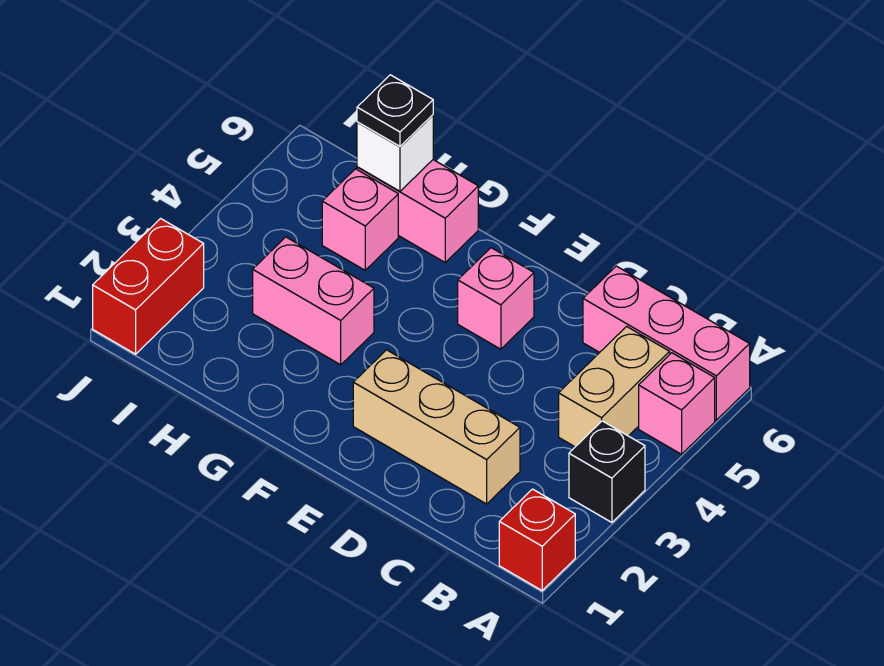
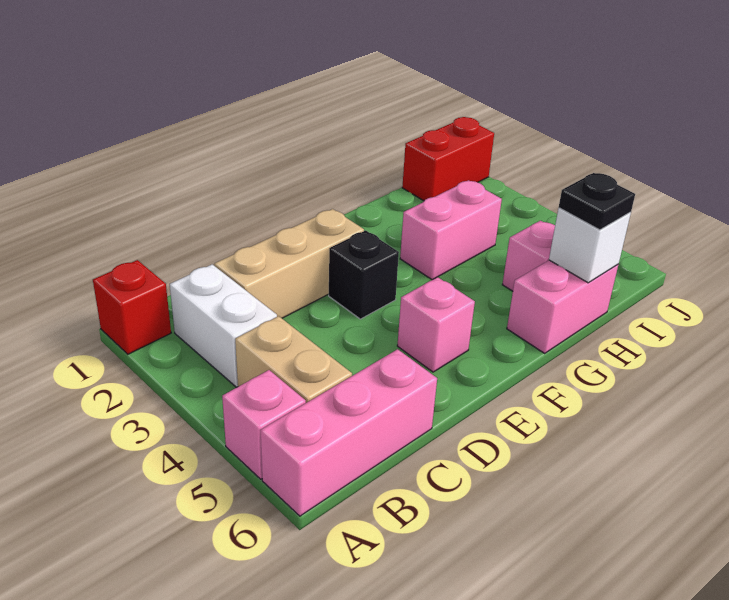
black brick A3 level 1 -> black brick E3 level 1
none -> white brick B2:B3 level 1
red brick J1:J2 level 1 -> red brick I1:J1 level 1

